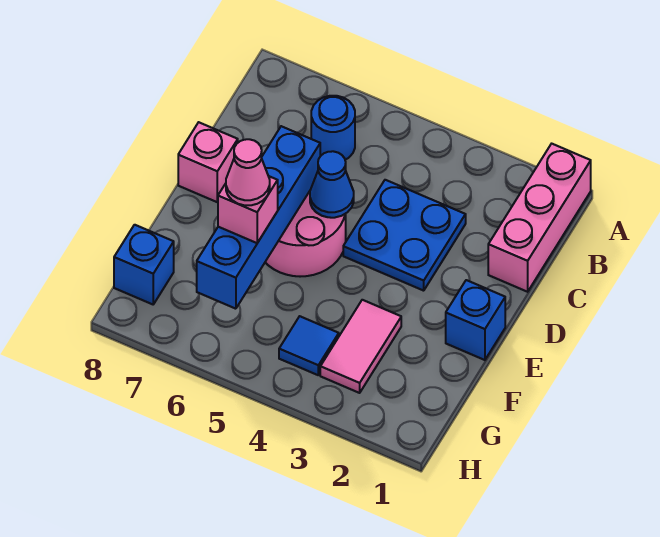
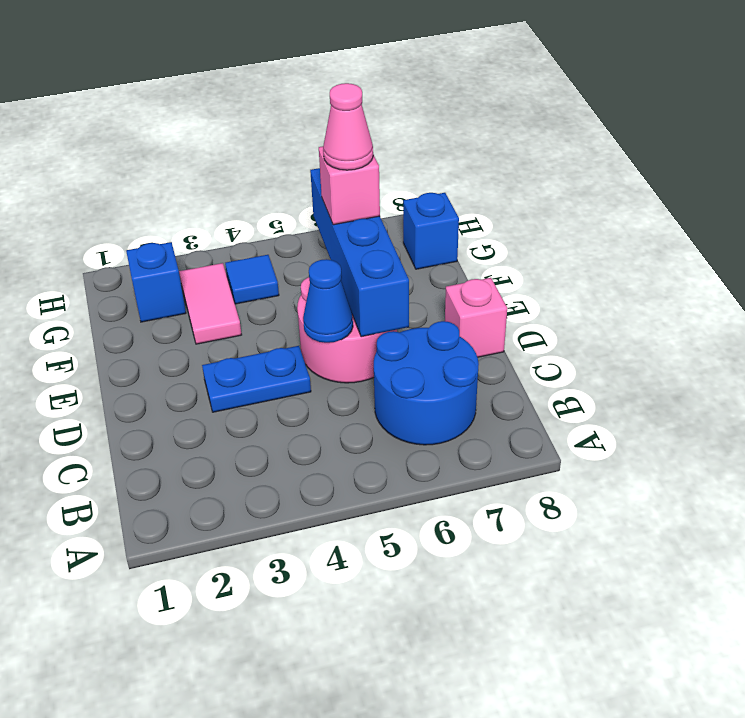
pink brick A1:C1 level 1 -> none
blue round brick B6 level 1 -> blue round brick B6:C7 level 1
blue plate C3:D4 level 1 -> blue plate D3:D4 level 1
blue brick E1 level 1 -> blue brick G2 level 1

